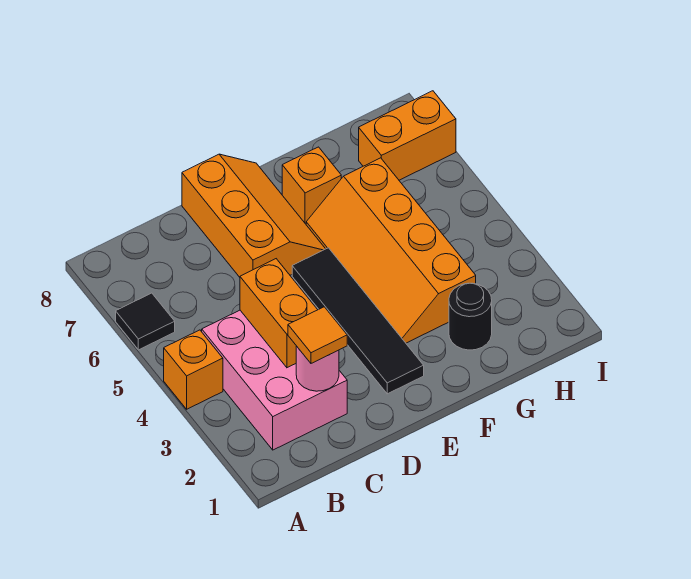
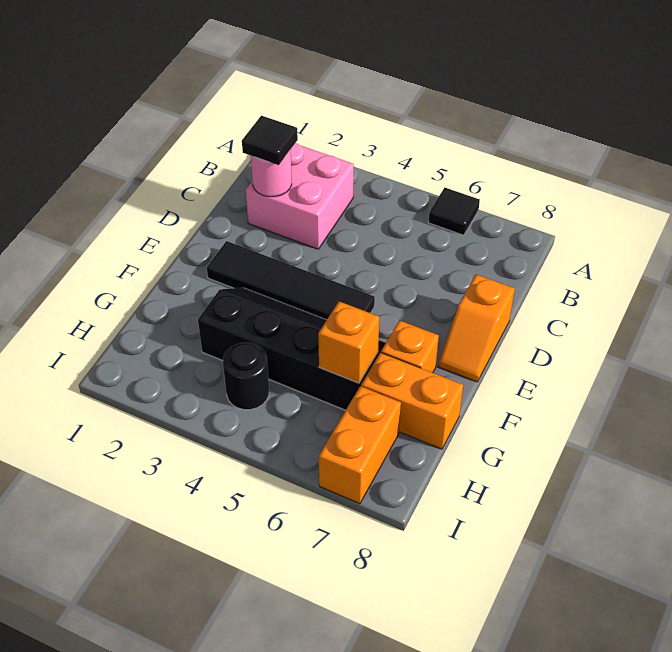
orange brick A4 level 1 -> orange brick G6 level 2
pink brick B2:C4 level 1 -> pink brick B2:C3 level 1
orange tile C2 level 3 -> black tile C2 level 3
orange brick C3:C4 level 2 -> orange brick G7:G8 level 1
orange slope D6:E8 level 1 top D -> orange slope D8:E8 level 1 top D
orange slope F3:G6 level 1 top G -> black slope F3:G6 level 1 top G
black round brick G2 level 1 -> black round brick H4 level 1

